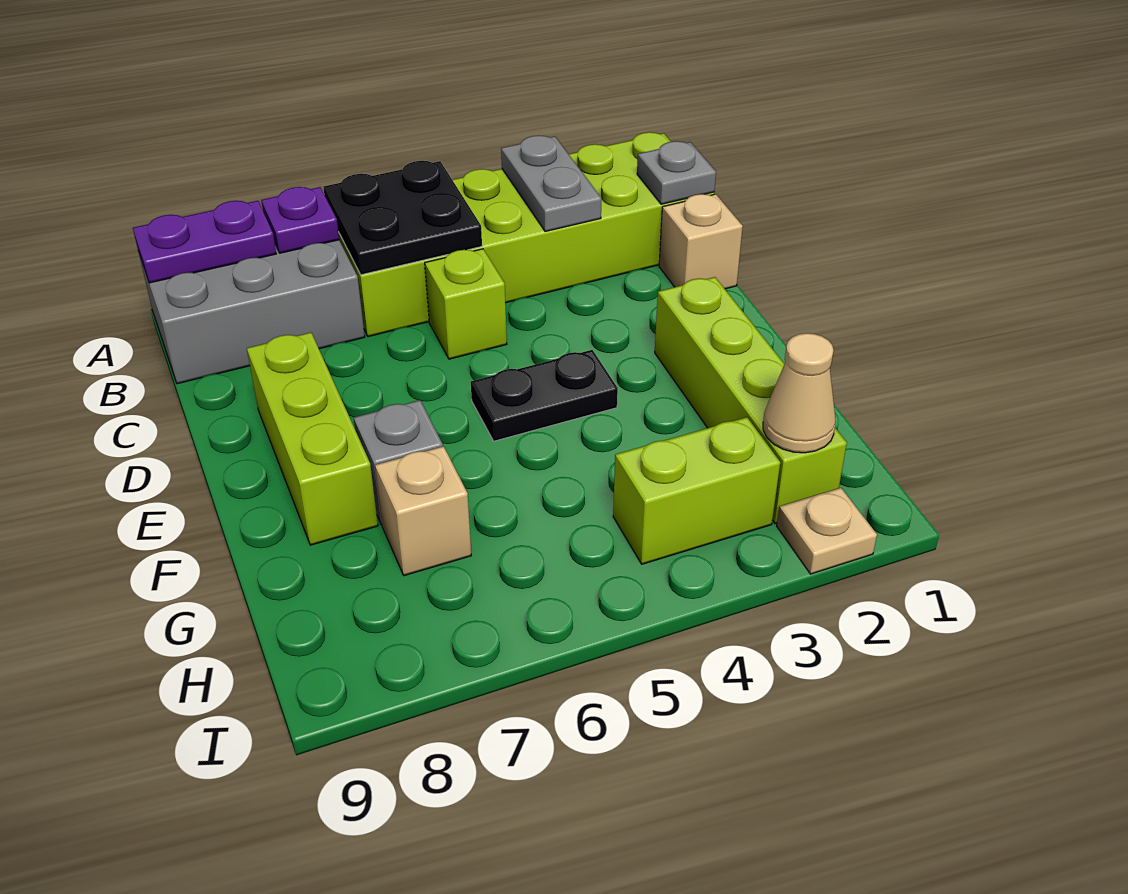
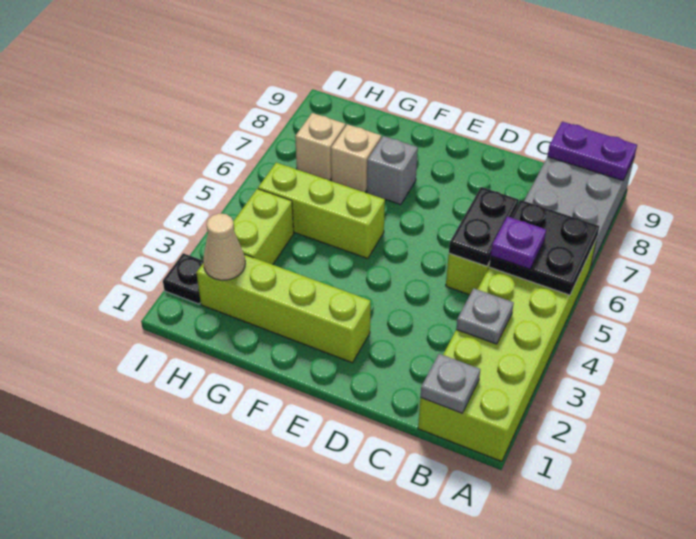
grey plate A3:B3 level 2 -> grey plate B3 level 2
purple plate A7 level 2 -> purple plate B5 level 3
purple plate A8:A9 level 2 -> purple plate A9:B9 level 2
tan brick C1 level 1 -> tan brick H7 level 1
lime brick D8:F8 level 1 -> lime brick F5:H5 level 1
black plate E4:E5 level 1 -> black plate C5:C6 level 2
tan plate I2 level 1 -> black plate I2 level 1

